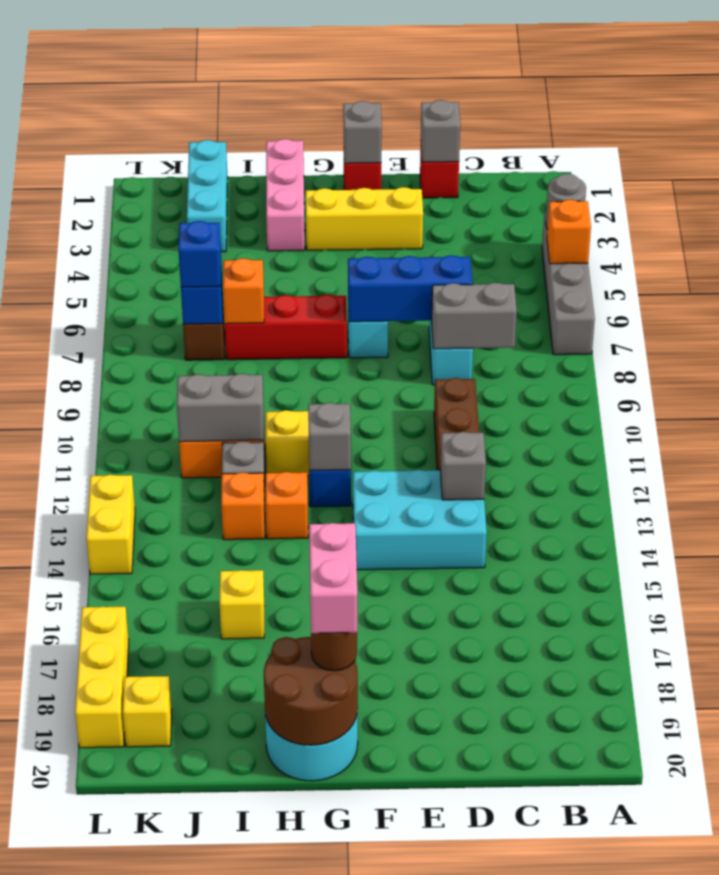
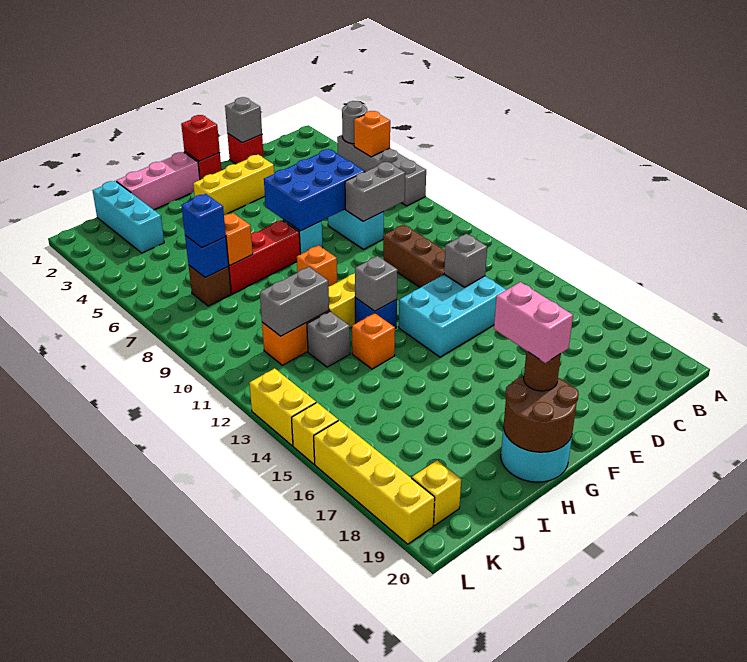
blue brick D7:F7 level 2 -> blue brick D6:F7 level 2
grey brick F1 level 2 -> red brick F1 level 2
pink brick H1:H3 level 1 -> pink brick G1:I1 level 1
orange brick I13 level 1 -> orange brick G9 level 1
yellow brick I16 level 1 -> yellow brick L15 level 1
yellow brick L17:L19 level 1 -> yellow brick L16:L19 level 1

